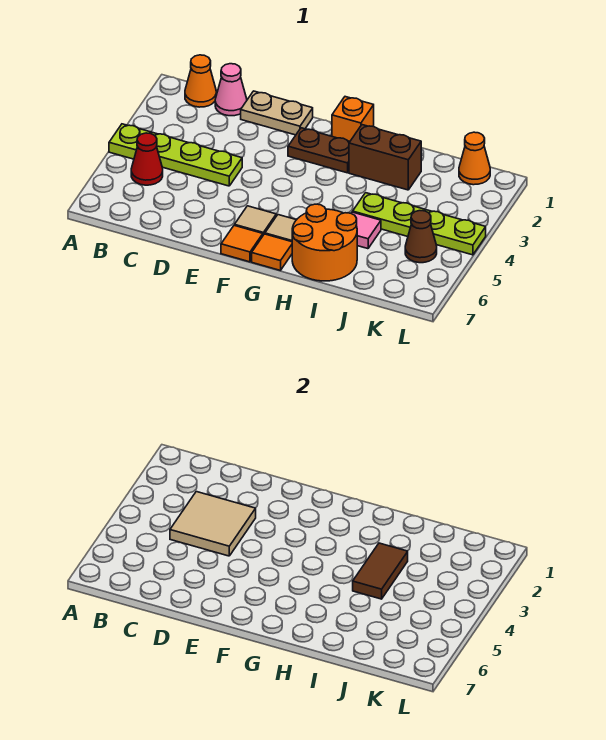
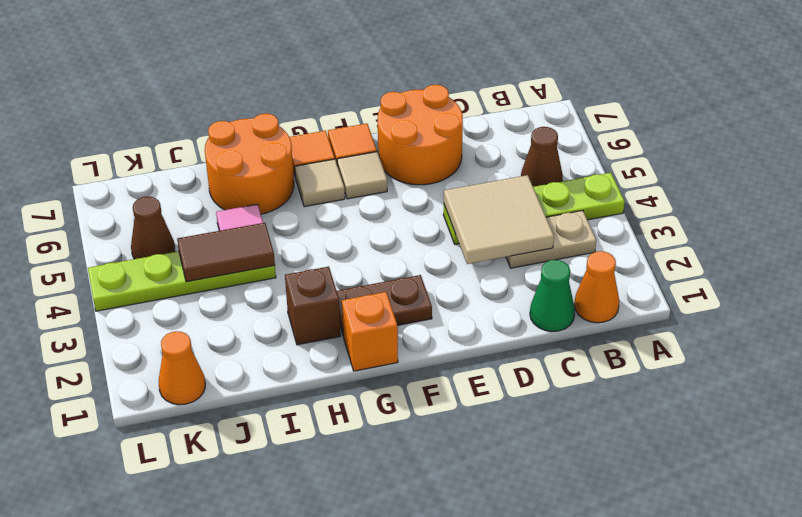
red cone B5 level 1 -> brown cone B5 level 1
pink cone C1 level 1 -> green cone C1 level 1
tan plate D1:E1 level 1 -> tan plate B3:C3 level 1
none -> orange round brick D6:E7 level 1
brown brick H2:I2 level 1 -> brown brick H2 level 1
brown tile I3:I4 level 2 -> brown tile I4:J4 level 2

